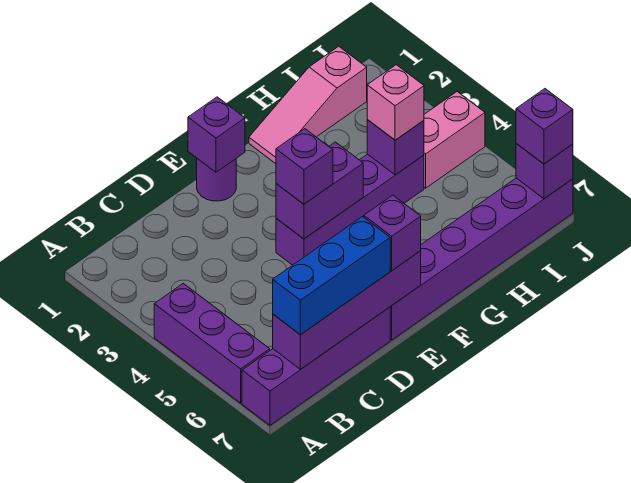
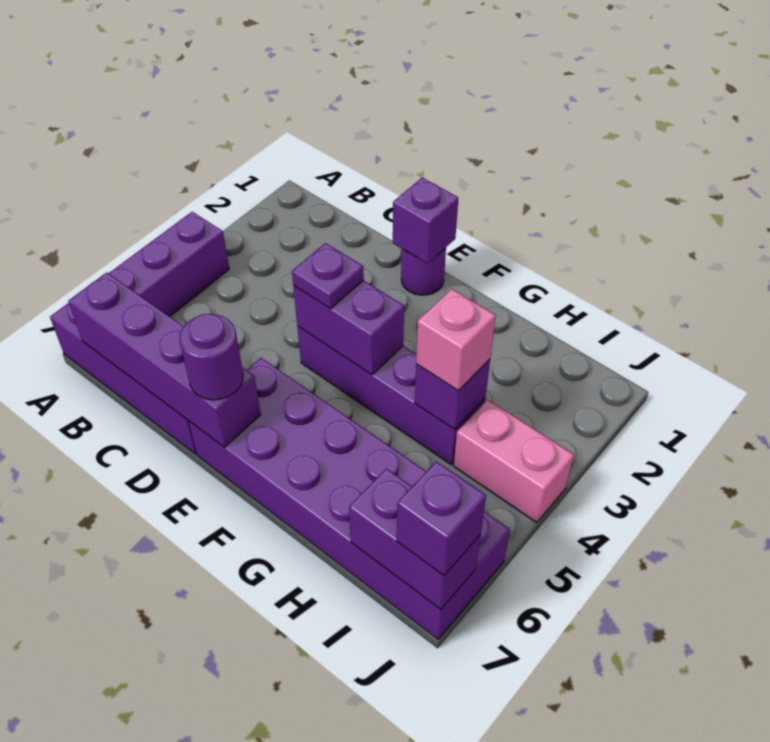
blue brick B7:D7 level 3 -> none
purple brick E4 level 3 -> purple plate E4 level 3
purple brick E7:J7 level 1 -> purple brick E6:J7 level 1
purple brick E7 level 3 -> purple round brick E7 level 3
pink slope G1:I1 level 1 top I -> none
purple brick J7 level 2 -> purple brick I7:J7 level 2

